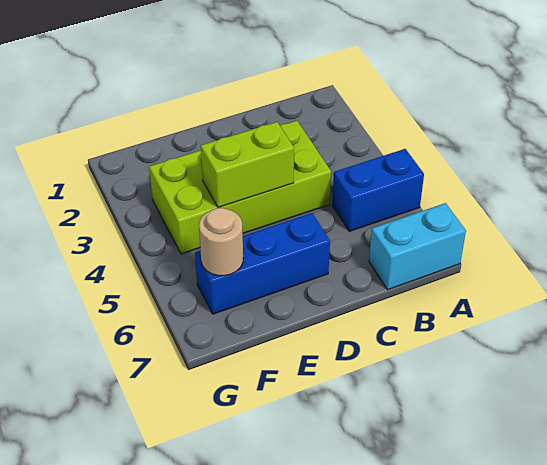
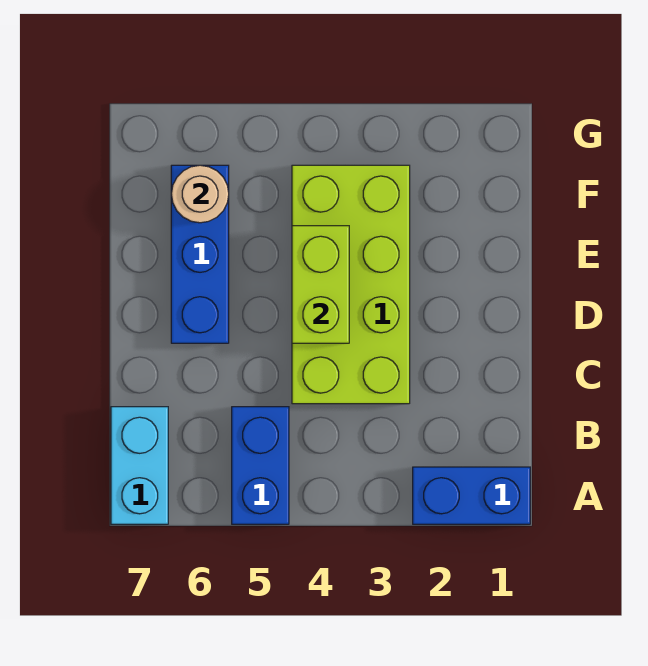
none -> blue brick A1:A2 level 1

